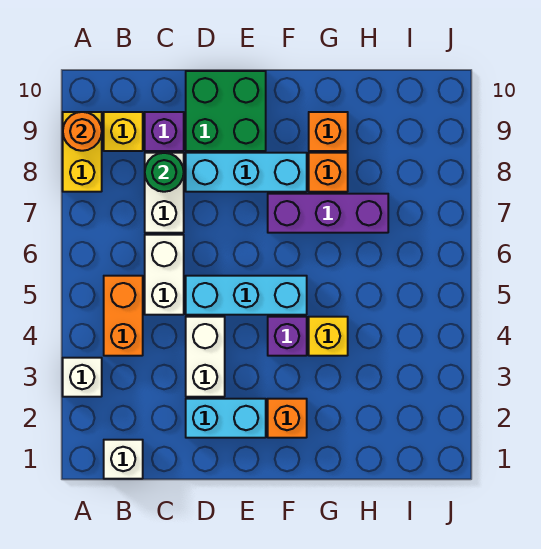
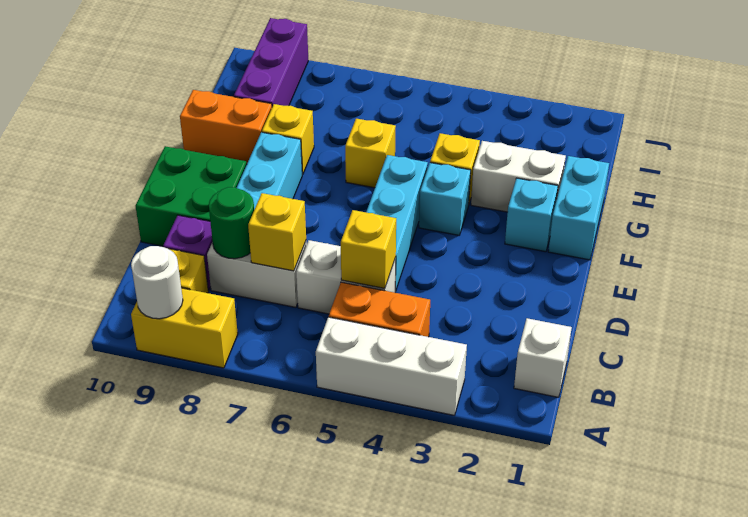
white brick A3 level 1 -> white brick A3:A5 level 1
orange round brick A9 level 2 -> white round brick A9 level 2
none -> yellow brick C5 level 2
none -> yellow brick C7 level 2
cyan brick D2:E2 level 1 -> cyan brick F1:G1 level 1
white brick D3:D4 level 1 -> white brick G2:G3 level 1
orange brick F2 level 1 -> cyan brick F2 level 1
purple brick F4 level 1 -> cyan brick F4 level 1
purple brick F7:H7 level 1 -> purple brick H9:J9 level 1
none -> yellow brick G6 level 1
orange brick G8 level 1 -> yellow brick G8 level 1
orange brick G9 level 1 -> orange brick G9:G10 level 1

